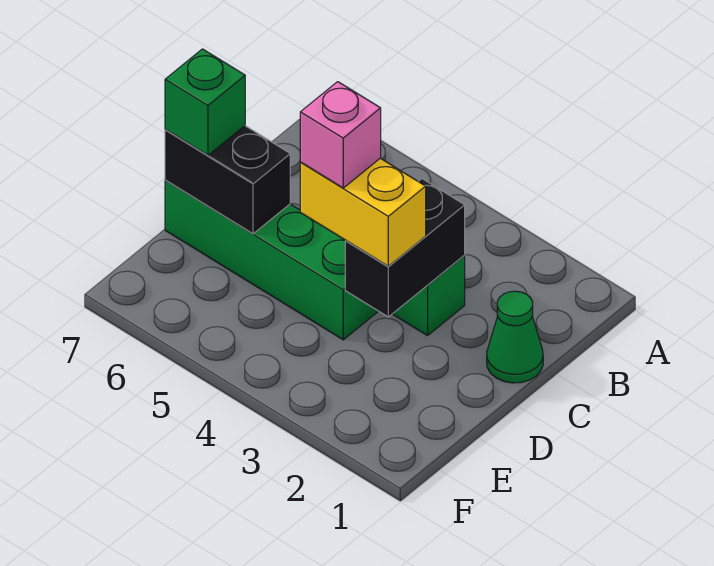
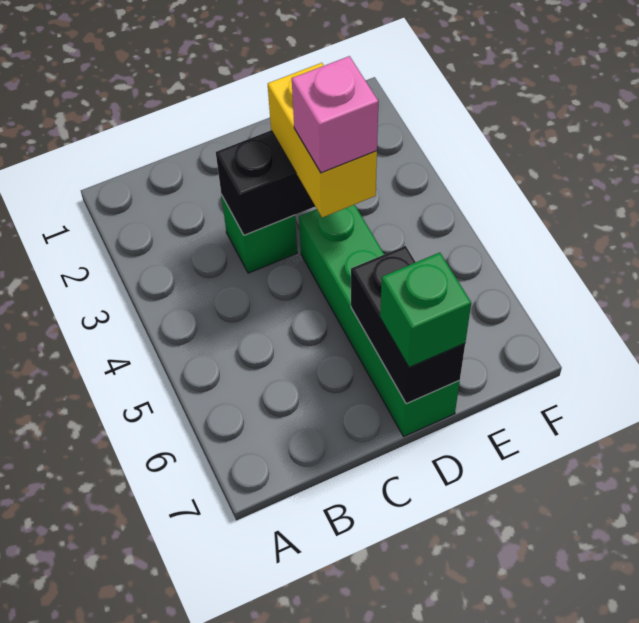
green cone C1 level 1 -> none

